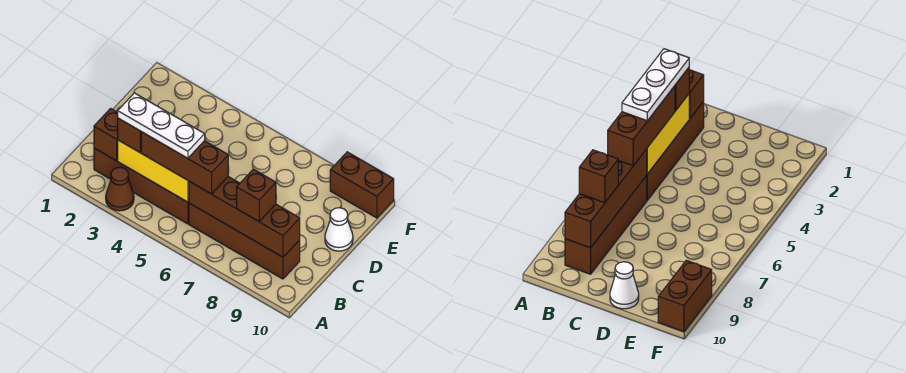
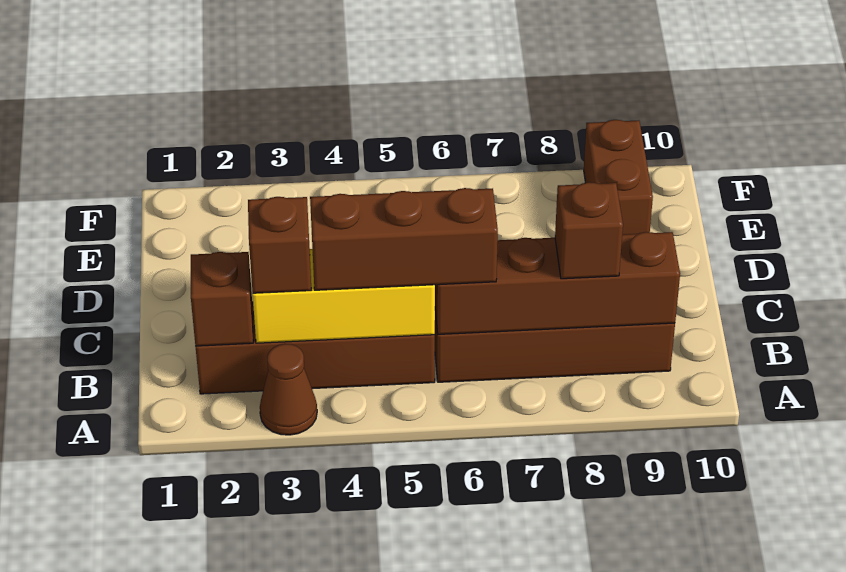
white plate B3:B5 level 4 -> none
white cone D10 level 1 -> none
brown brick F9:F10 level 1 -> brown brick E9:F9 level 1

